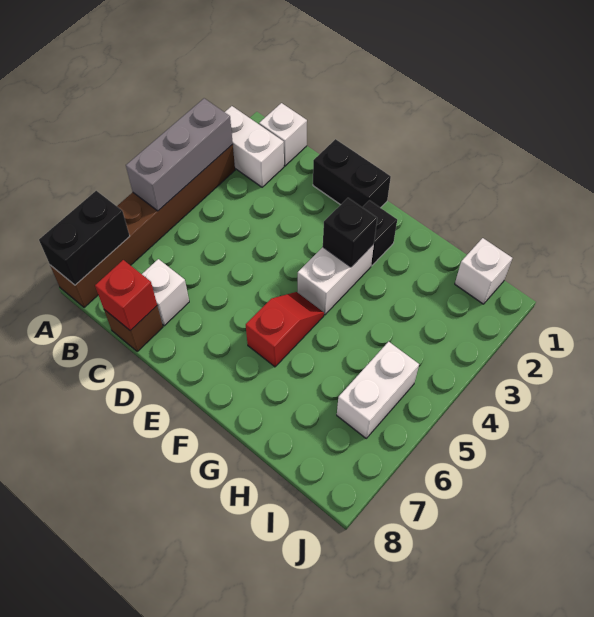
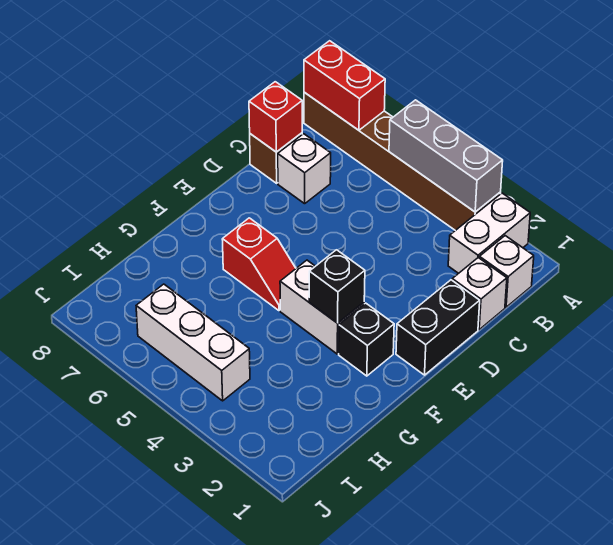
black brick A7:A8 level 2 -> red brick A7:A8 level 2
white brick I1 level 1 -> white brick C1 level 1
white brick I5:I6 level 1 -> white brick I4:I6 level 1

